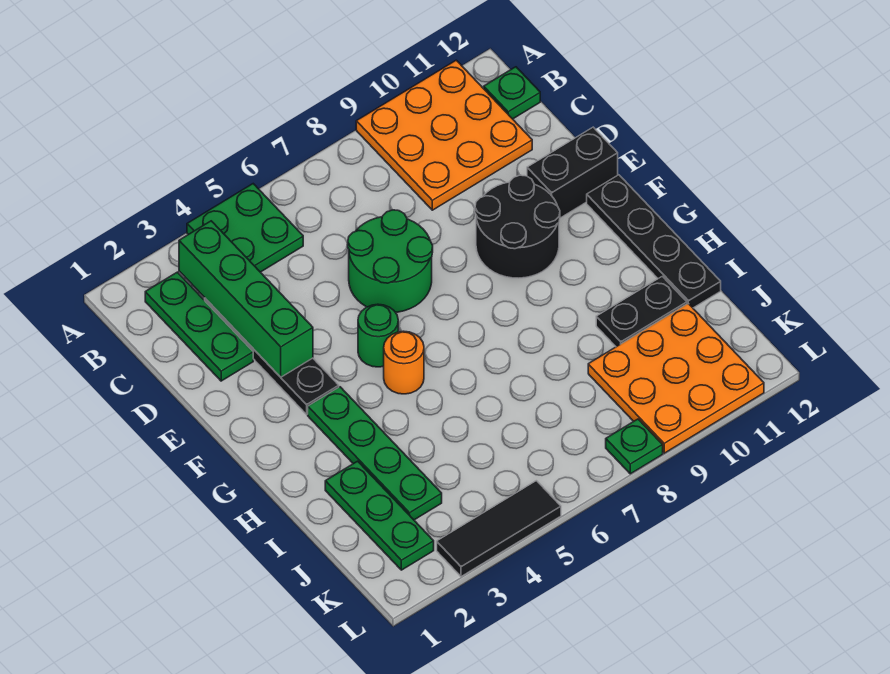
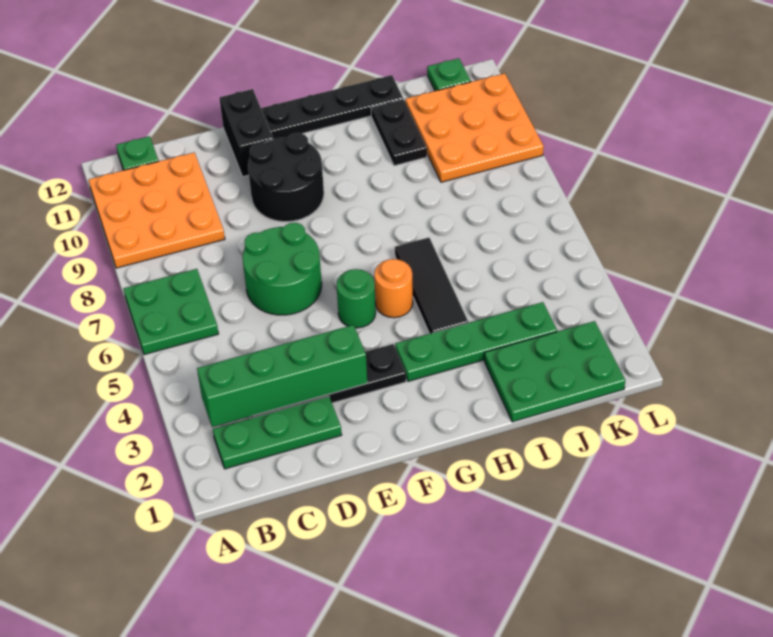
green plate A4:B5 level 1 -> green plate A6:B7 level 1
green plate I2:K2 level 1 -> green plate I1:K2 level 1
black tile L3:L5 level 1 -> black tile H4:H6 level 1
green plate L8 level 1 -> green plate K12 level 1

